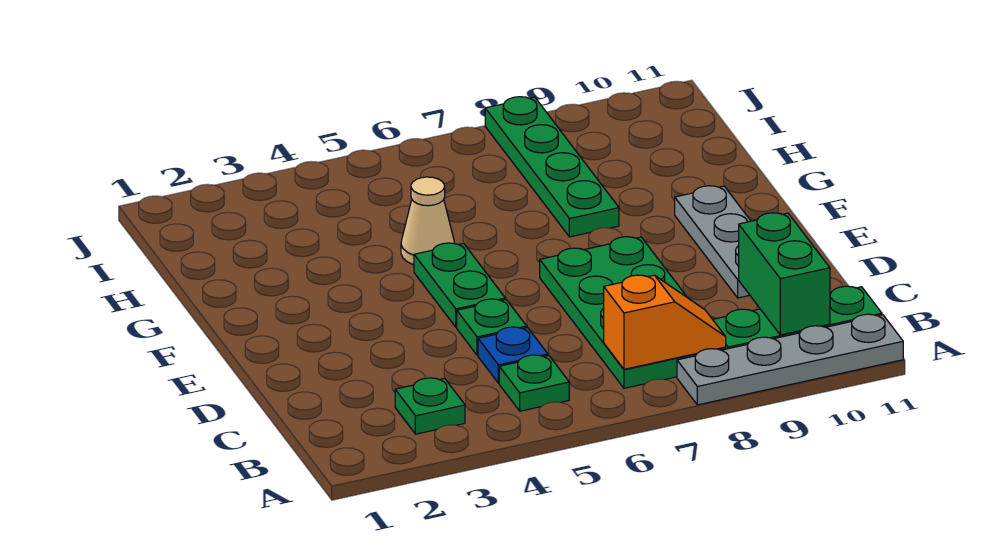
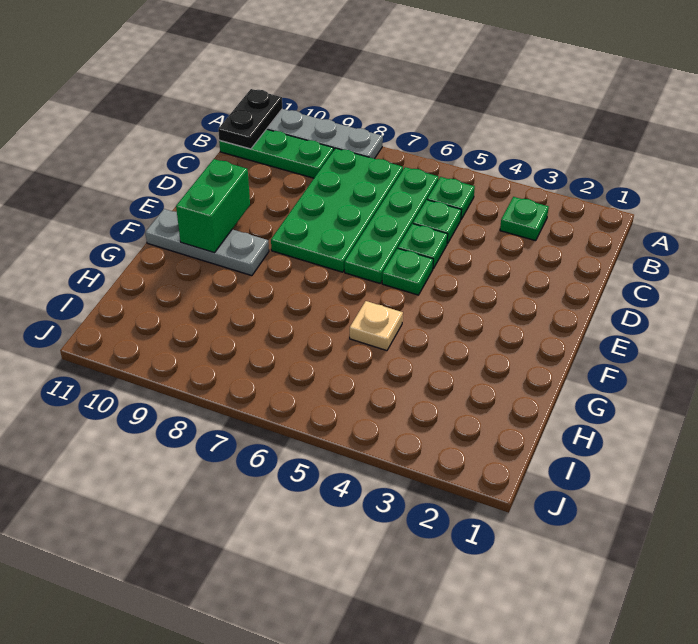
none -> black plate A11:B11 level 2
orange slope B7:B8 level 2 top 7 -> none
green brick B10:C10 level 2 -> green brick E10:F10 level 2
blue plate C5 level 1 -> green plate C5 level 1
grey plate D10:F10 level 1 -> grey plate F9:F11 level 1
green plate E5:F5 level 1 -> green plate E5 level 1
tan cone G5 level 1 -> tan plate G5 level 1
green plate G8:J8 level 1 -> green plate B6:E6 level 1

